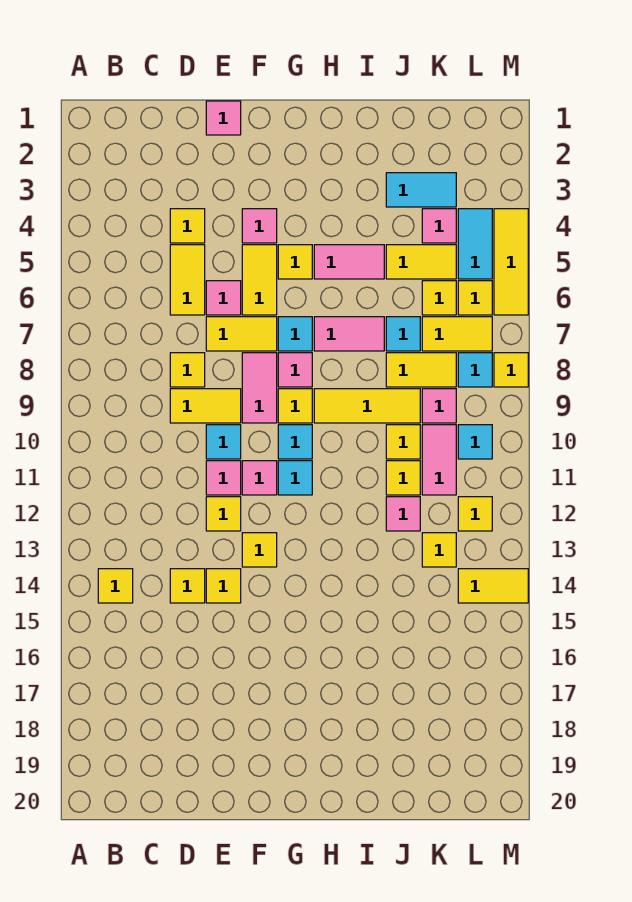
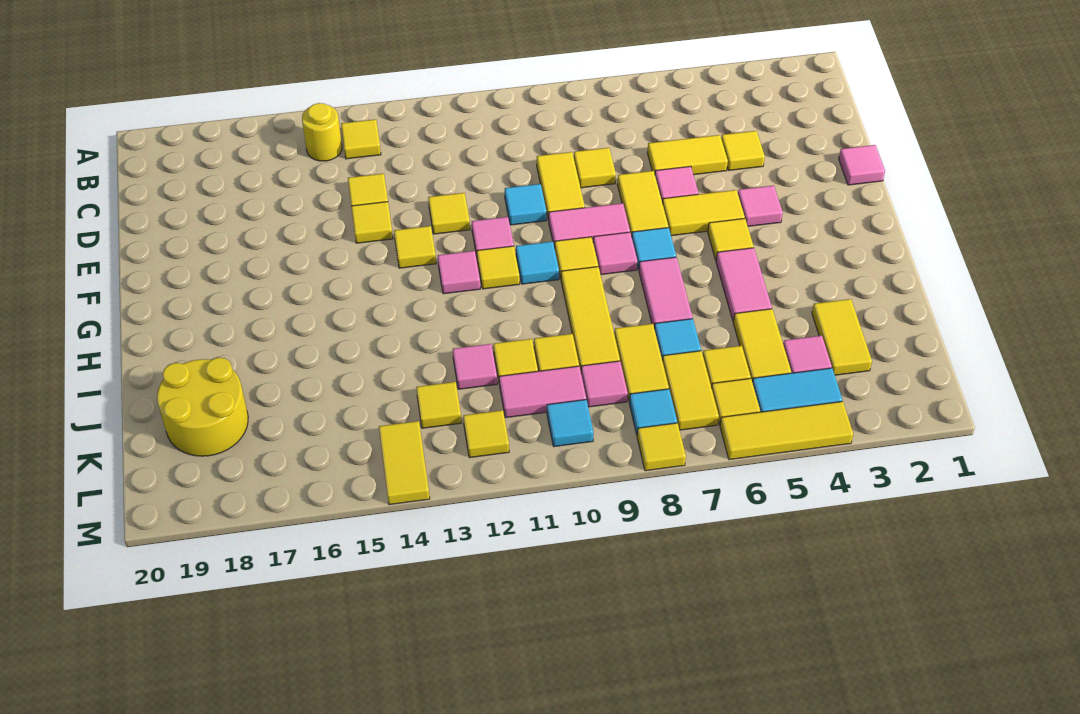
none -> yellow round brick B15 level 1
pink tile E11 level 1 -> pink tile G12 level 1
cyan tile G11 level 1 -> yellow tile G11 level 1
cyan tile J3:K3 level 1 -> yellow tile J3:K3 level 1
none -> yellow round brick J18:K19 level 1

